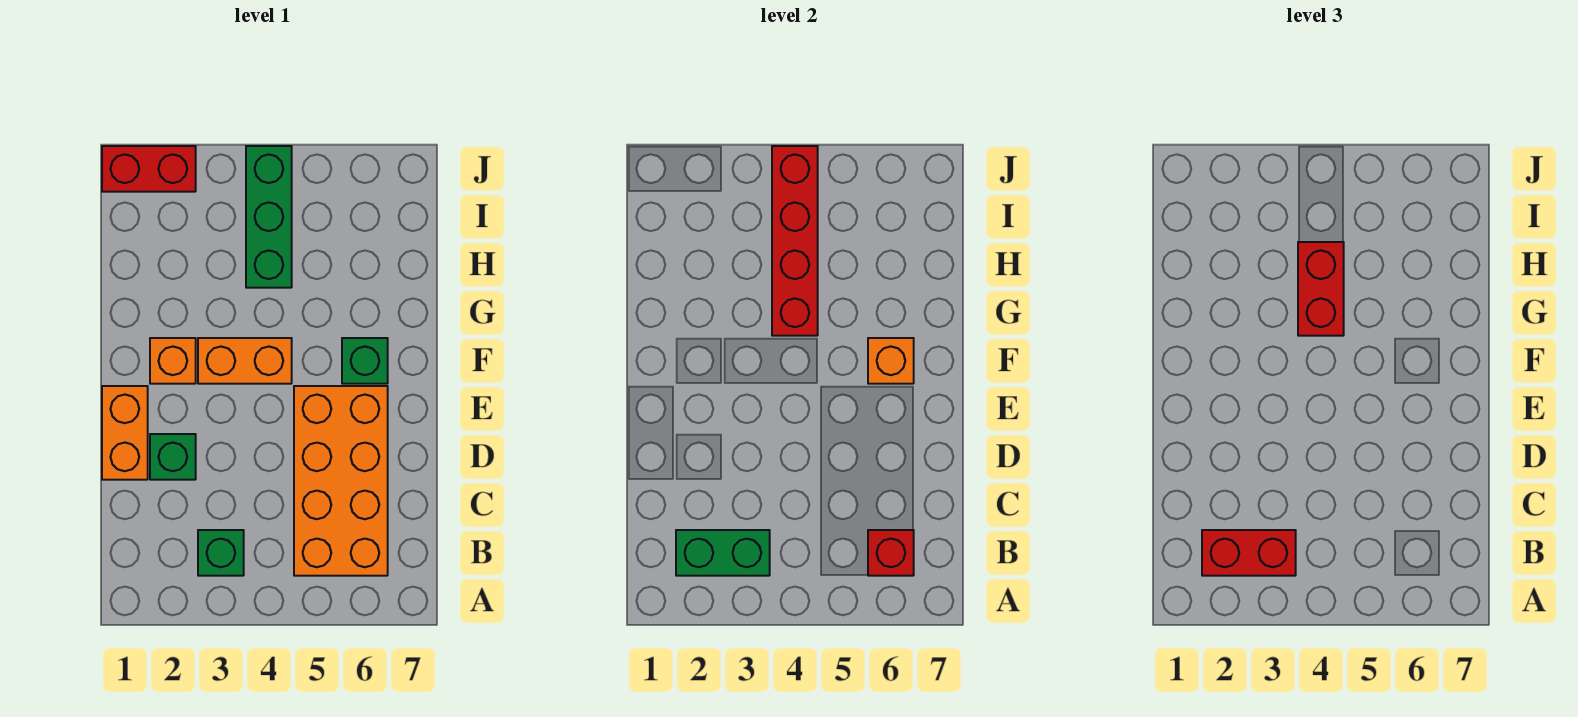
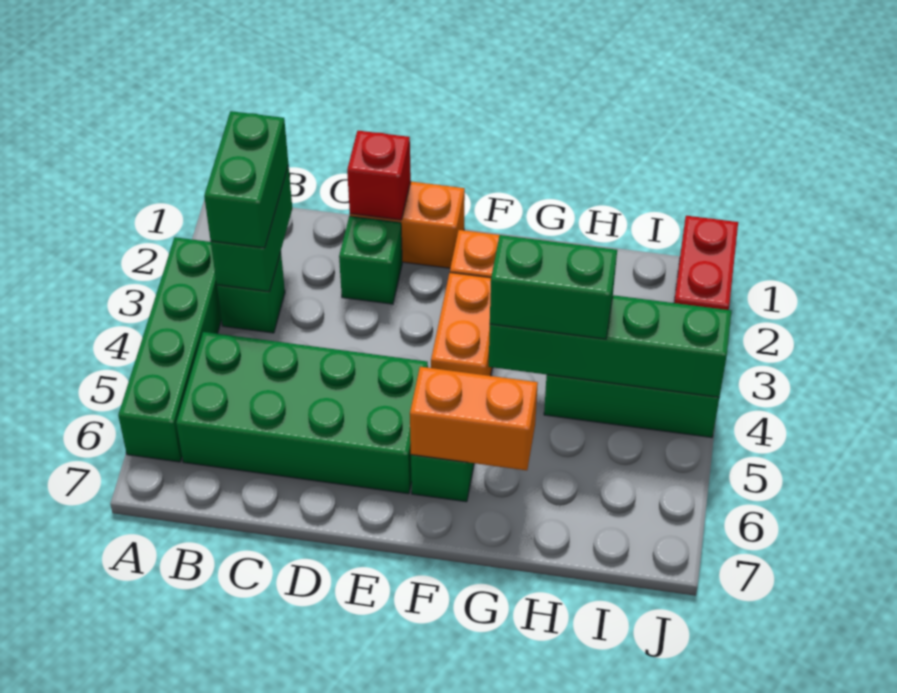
none -> green brick A3:A6 level 1
red brick B2:B3 level 3 -> green brick B2:B3 level 3
orange brick B5:E6 level 1 -> green brick B5:E6 level 1
red brick B6 level 2 -> red brick D1 level 2
orange brick F6 level 2 -> orange brick F6:G6 level 2
red brick G4:J4 level 2 -> green brick G4:J4 level 2
red brick G4:H4 level 3 -> green brick G4:H4 level 3

